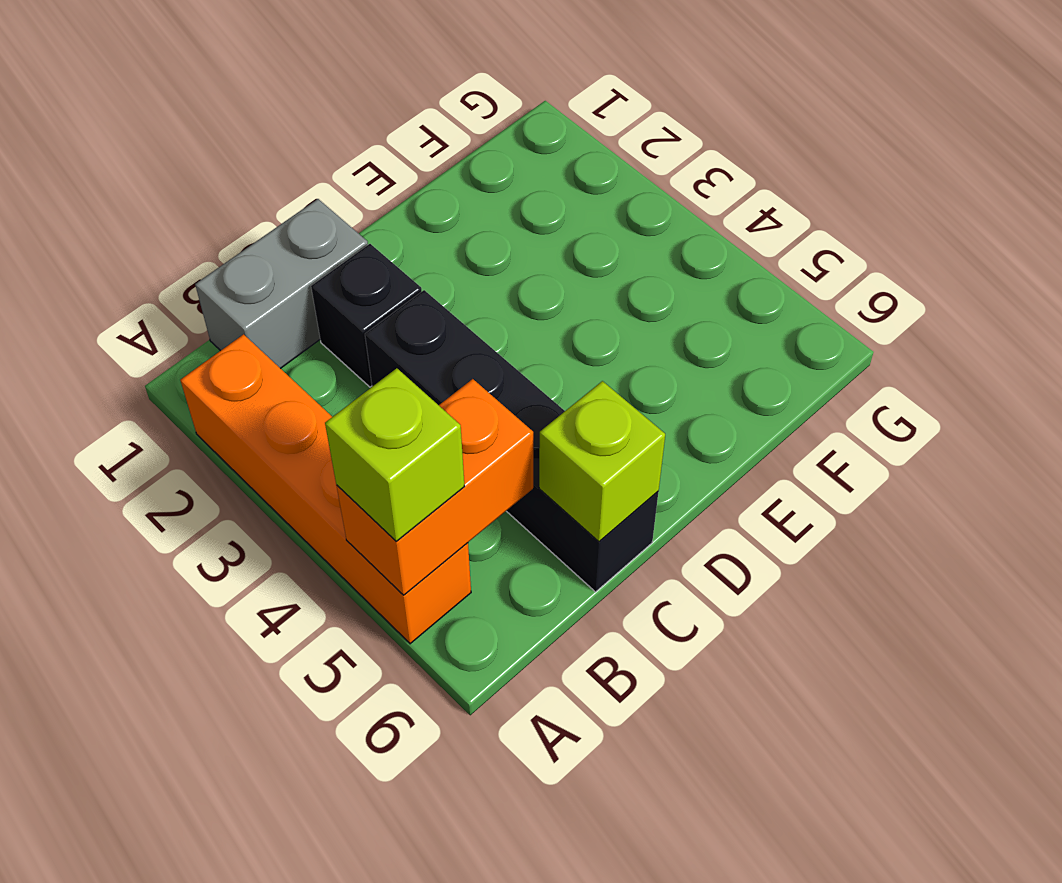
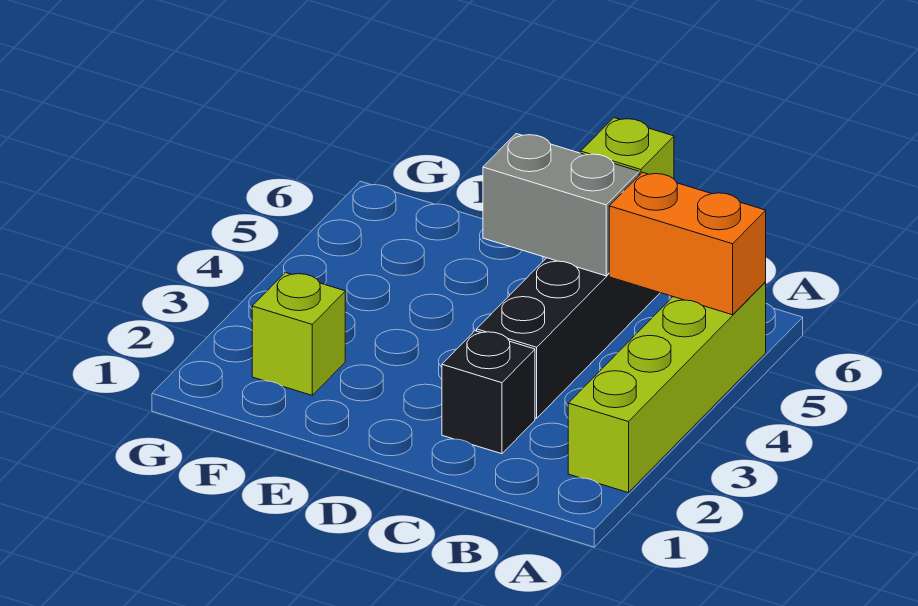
orange brick A2:A5 level 1 -> lime brick A2:A5 level 1
lime brick A5 level 3 -> lime brick F2 level 1
grey brick B1:C1 level 1 -> grey brick C5:D5 level 2

